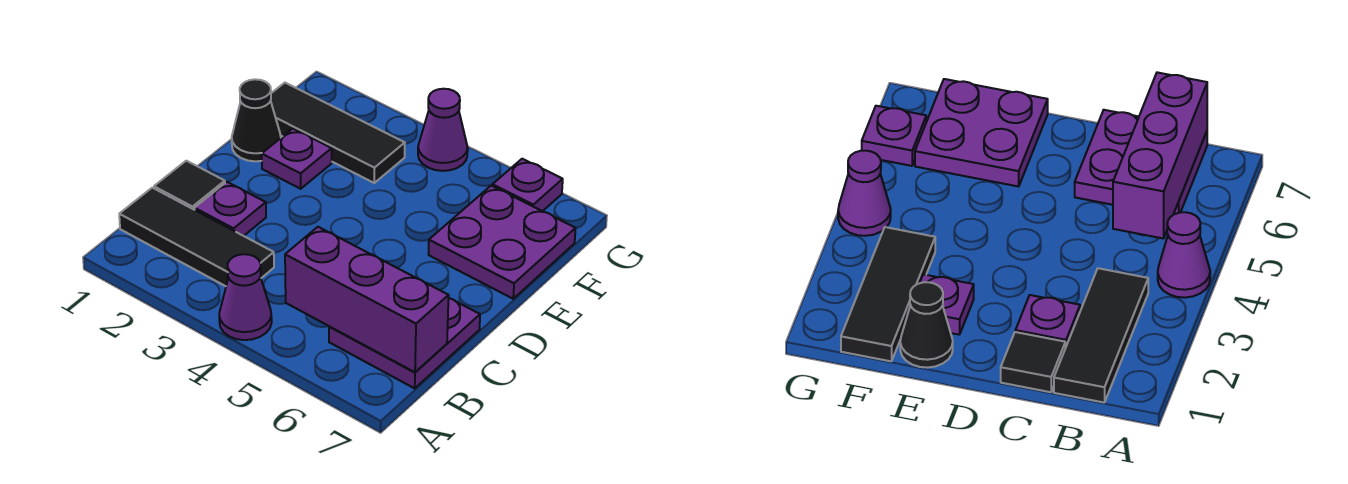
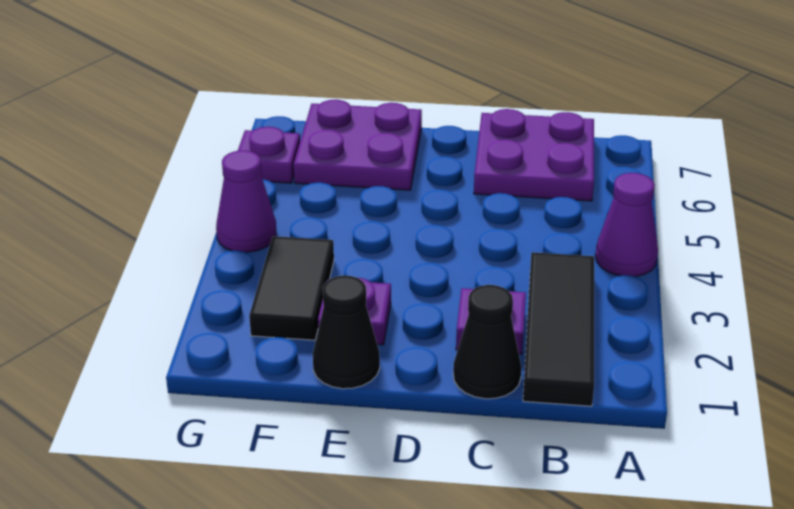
purple brick B5:B7 level 2 -> none
black tile C1 level 1 -> black cone C1 level 1
black tile F1:F3 level 1 -> black tile F2:F3 level 1

